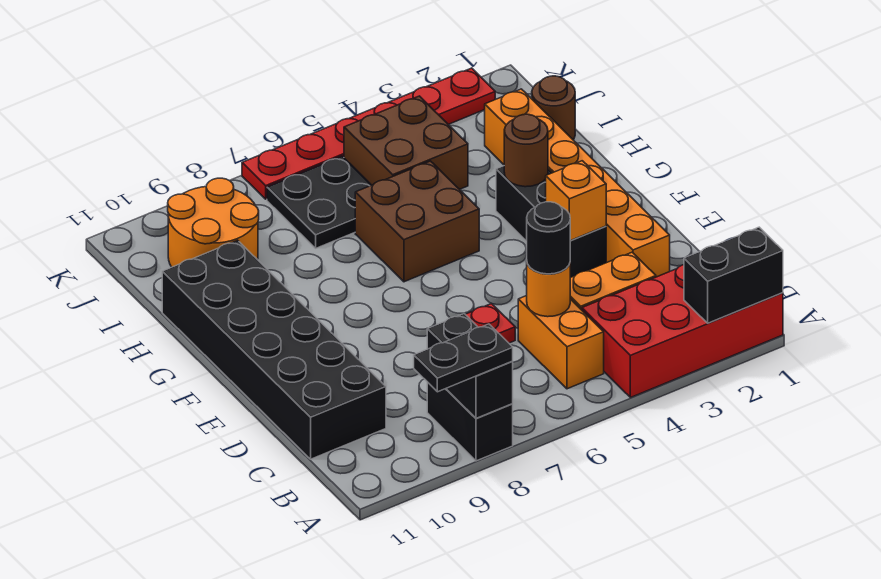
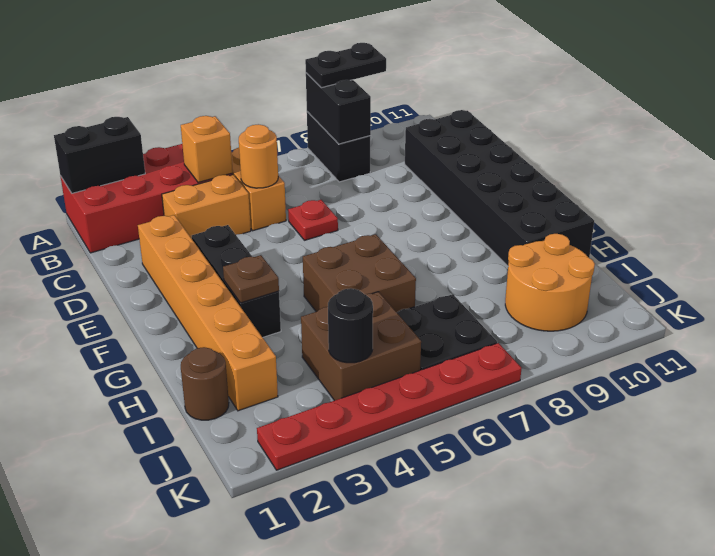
black round brick C5 level 3 -> black round brick J4 level 2
orange brick E3 level 2 -> orange brick B4 level 2
brown round brick G3 level 2 -> brown plate G3 level 2

